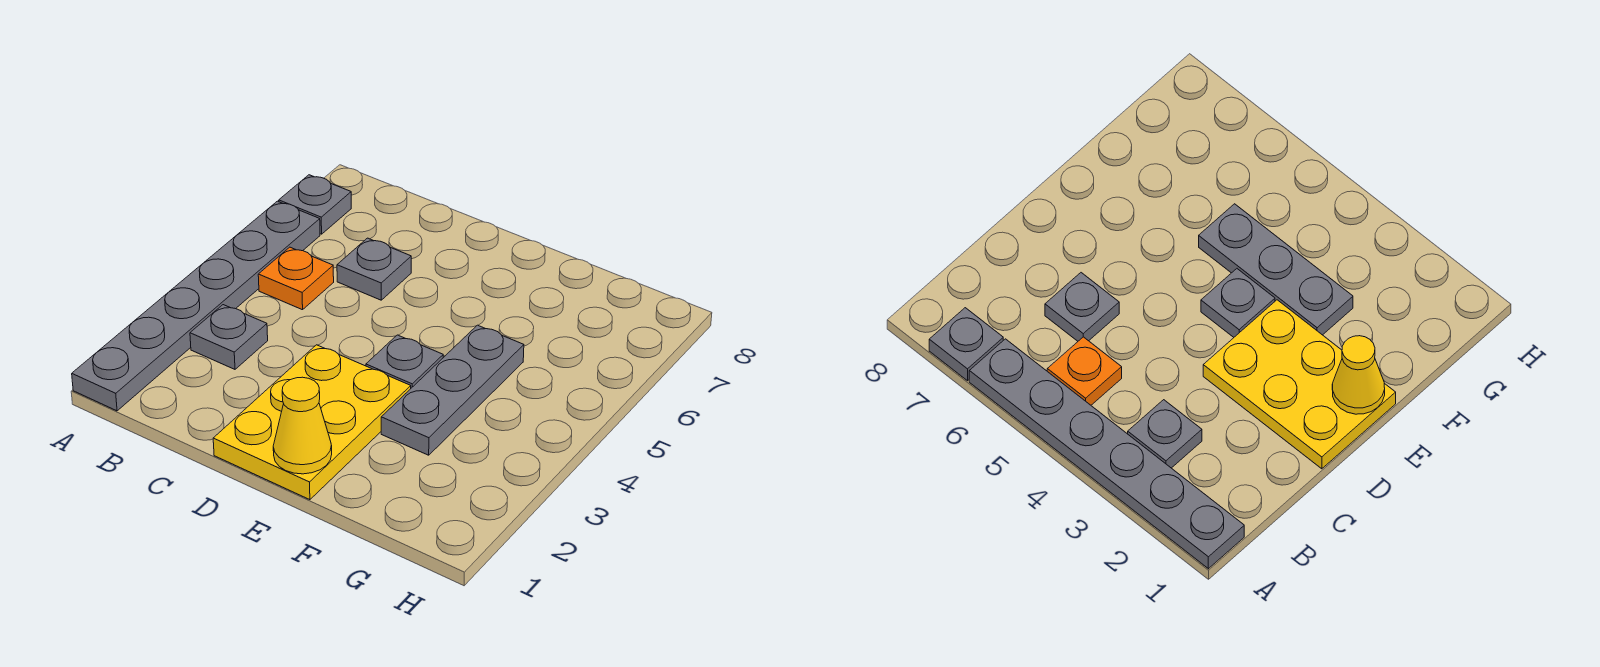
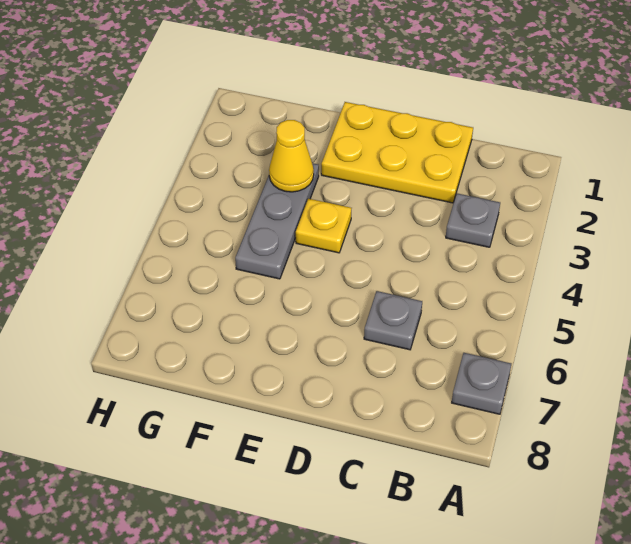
grey plate A1:A6 level 1 -> none
orange plate B5 level 1 -> none
yellow plate D1:E3 level 1 -> yellow plate C1:E2 level 1
yellow cone E1 level 2 -> yellow cone F3 level 2
grey plate E4 level 1 -> yellow plate E4 level 1

